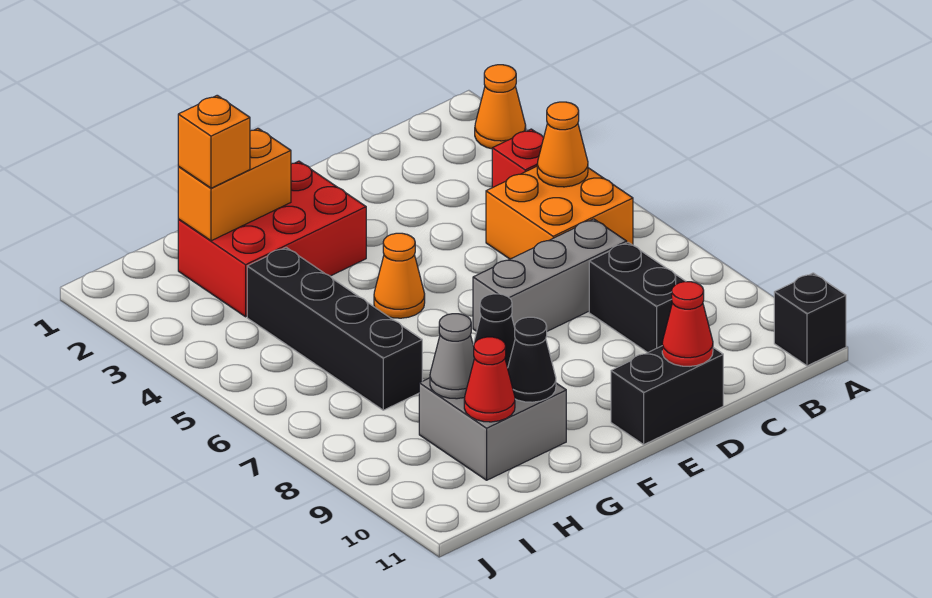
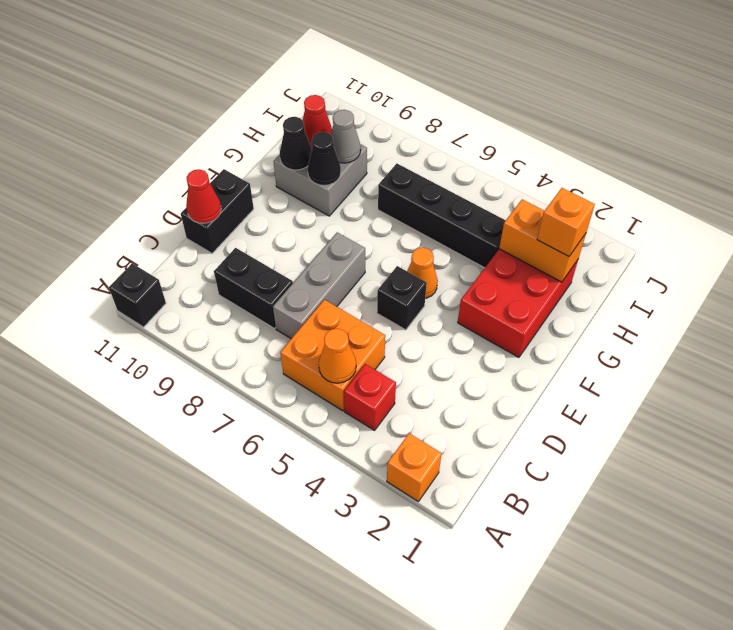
orange cone A2 level 1 -> orange brick A2 level 1
none -> black brick E5 level 1
orange brick G2:H2 level 2 -> orange brick H2:H3 level 2

